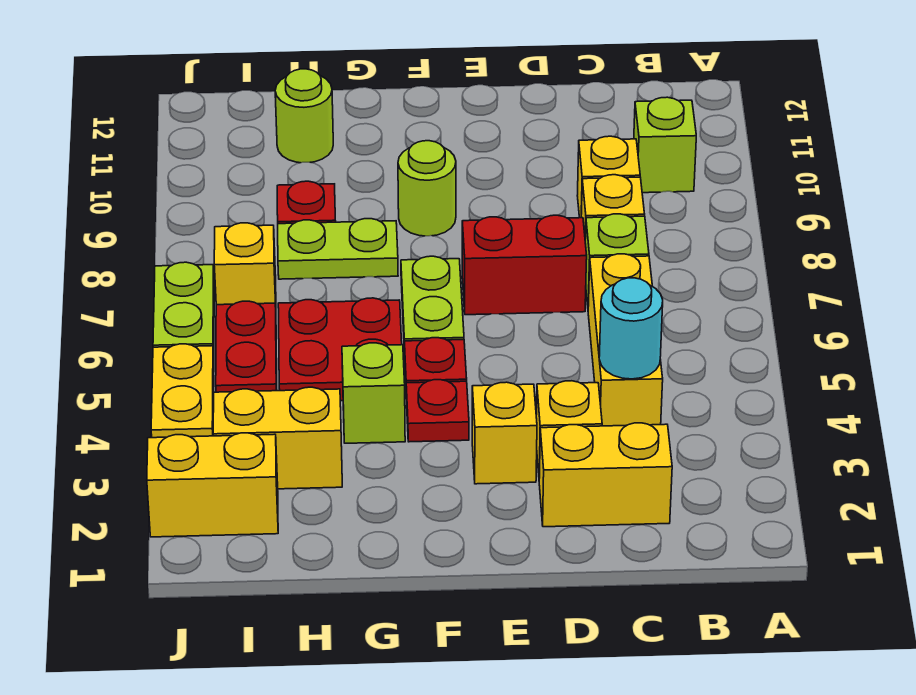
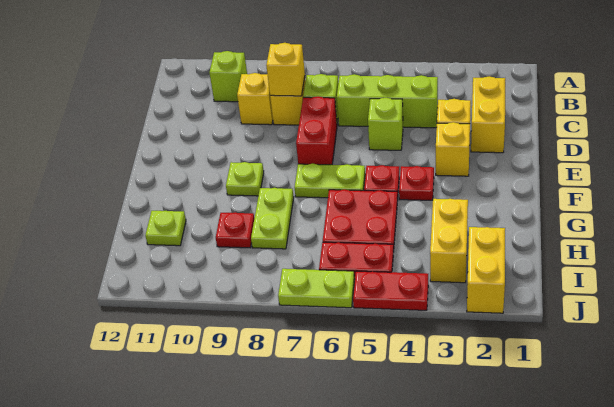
yellow brick C4:C6 level 1 -> lime brick C4:C6 level 1
cyan round brick C4 level 2 -> none
lime round brick F9 level 1 -> lime plate F9 level 1
lime brick G4 level 1 -> lime brick D5 level 1
lime round brick H11 level 1 -> lime plate H11 level 1
yellow brick I7 level 1 -> yellow brick C8 level 2
yellow plate J4:J5 level 1 -> red plate J4:J5 level 1

